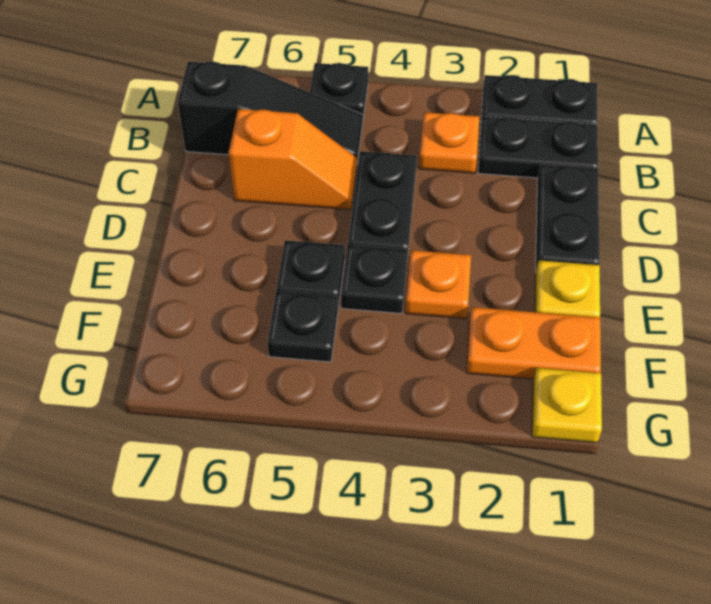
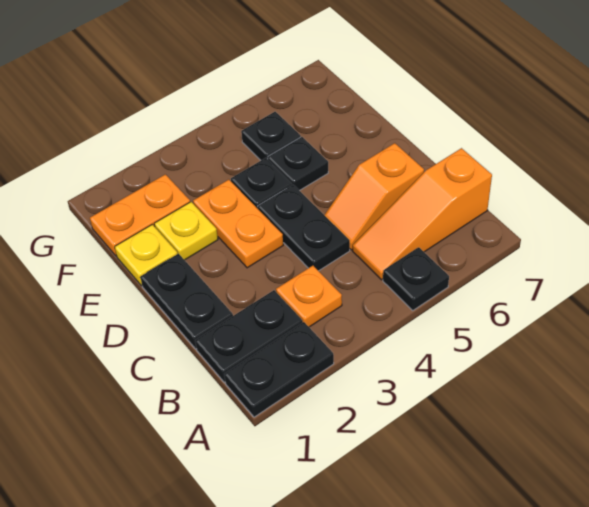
black slope B5:B7 level 1 top 7 -> orange slope B5:B7 level 1 top 7
orange plate E3 level 1 -> orange plate D3:E3 level 1
yellow plate G1 level 1 -> yellow plate E2 level 1

